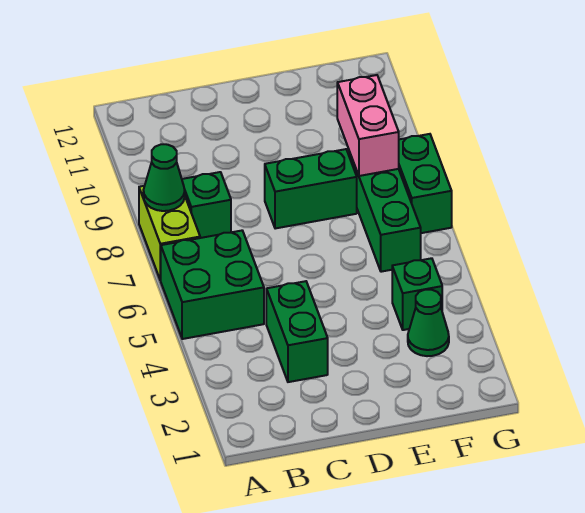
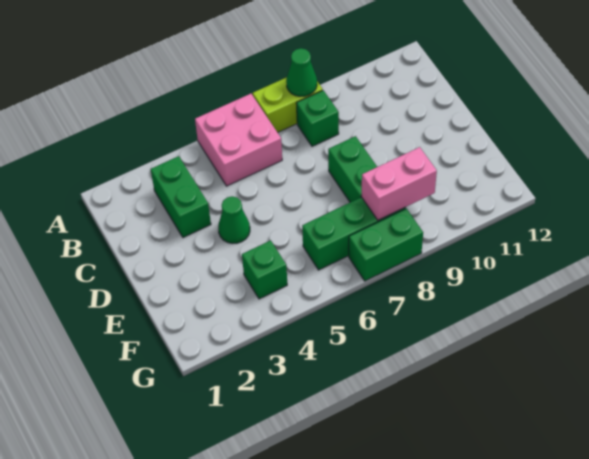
green brick A5:B6 level 1 -> pink brick A5:B6 level 1
green brick C3:C4 level 1 -> green brick B3:C3 level 1
green cone F3 level 1 -> green cone D4 level 1

